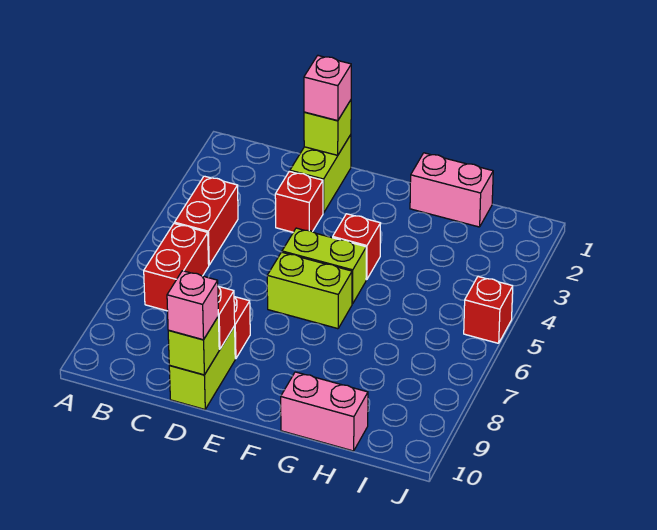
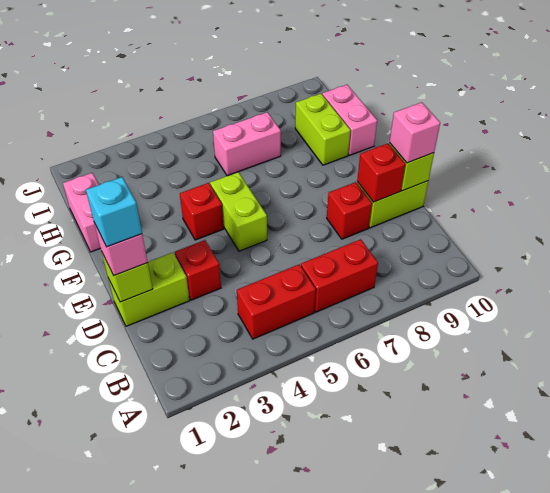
none -> cyan brick D1 level 4
lime brick E6:F6 level 1 -> lime brick G9:H9 level 1
none -> pink brick H6:H7 level 1
red brick J5 level 1 -> none

